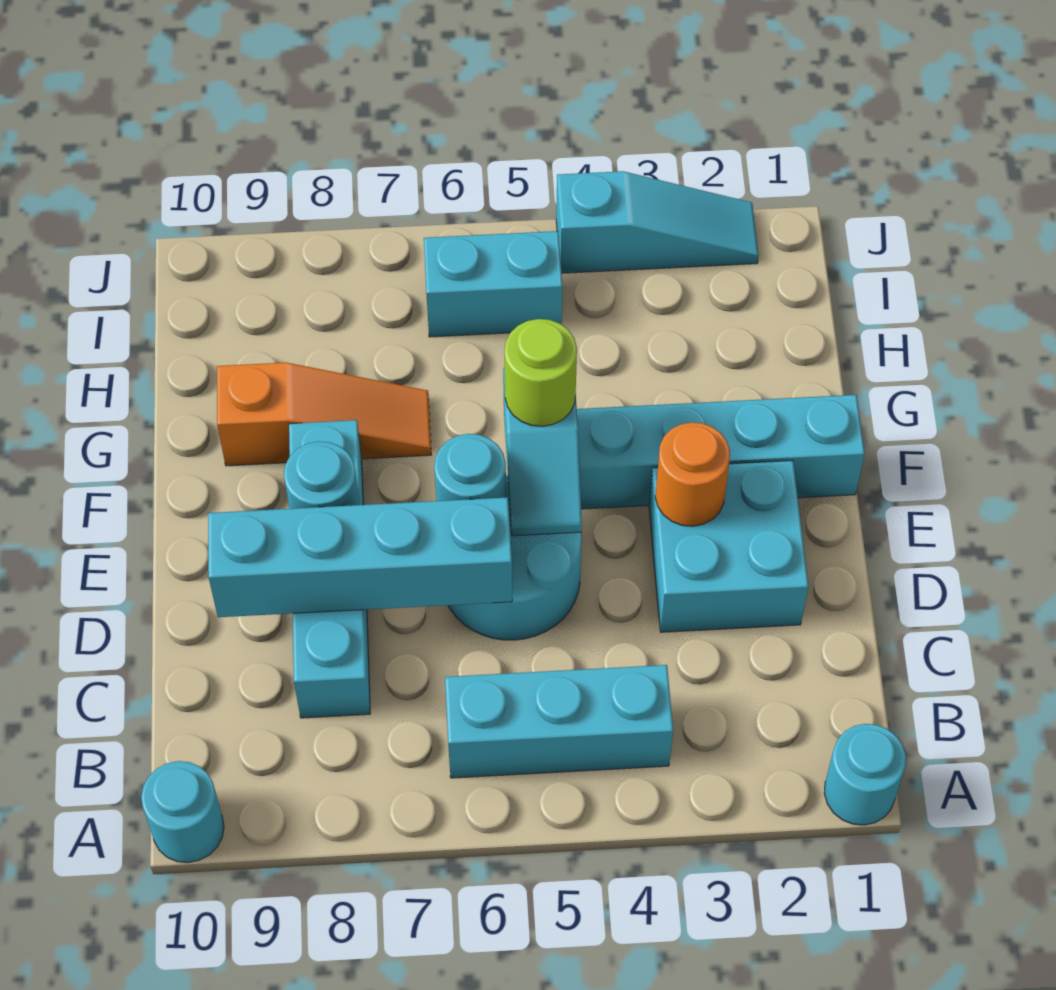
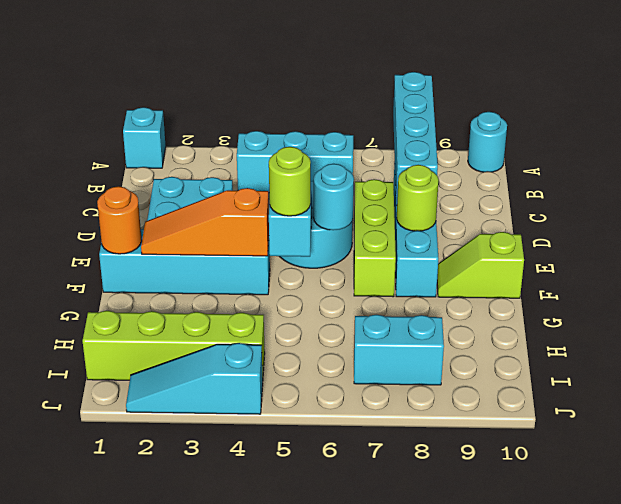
cyan round brick A1 level 1 -> cyan brick A1 level 1
cyan brick D6:D9 level 2 -> cyan brick A8:D8 level 2
none -> lime brick D7:F7 level 1
orange round brick E3 level 2 -> orange round brick F1 level 2
cyan round brick E8 level 2 -> lime round brick E8 level 2
none -> lime slope F9:F10 level 1 top 10
orange slope G7:G9 level 1 top 9 -> orange slope F2:F4 level 2 top 4
none -> lime brick I1:I4 level 1
cyan brick I5:I6 level 1 -> cyan brick I7:I8 level 1

